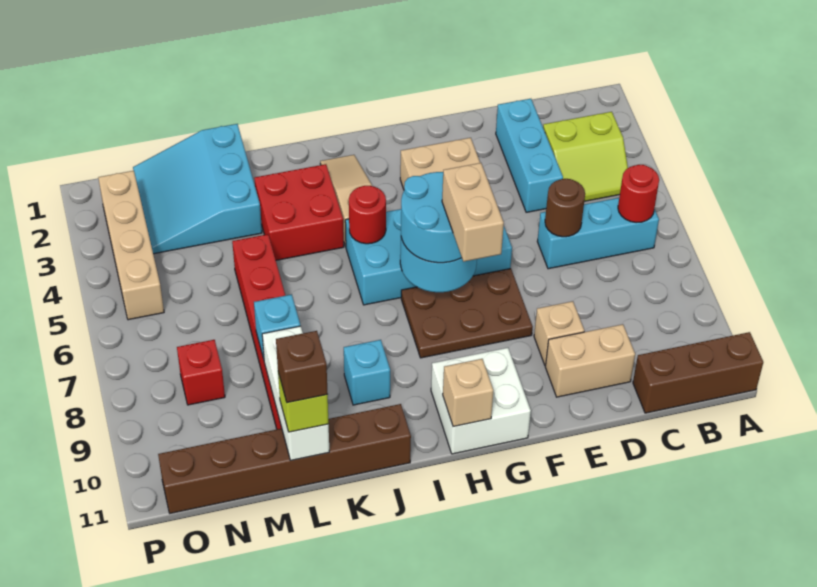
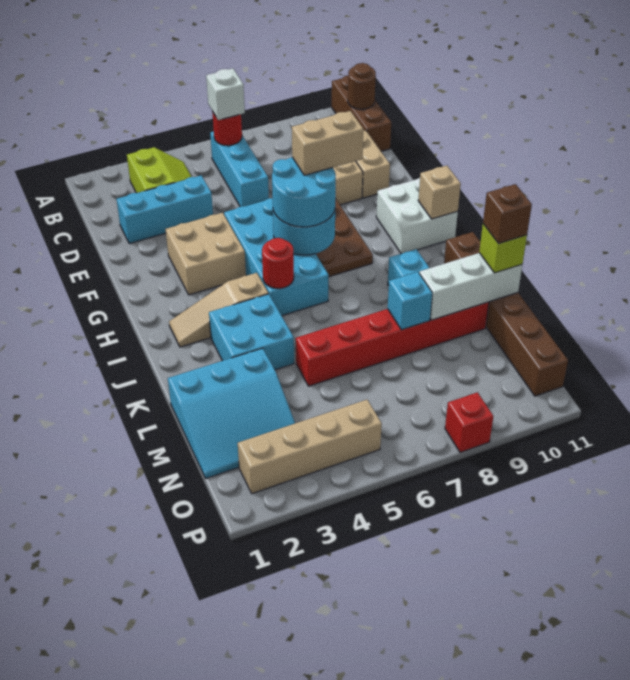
none -> white brick B6 level 3
brown round brick D6 level 2 -> brown round brick B11 level 2
red brick J3:K4 level 1 -> cyan brick J3:K4 level 1
red brick N8 level 1 -> red brick P8 level 1

